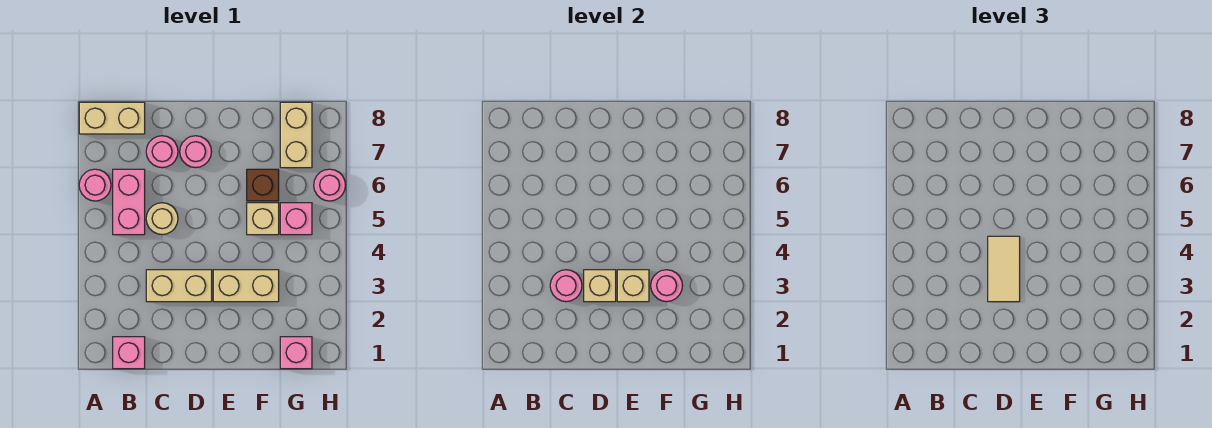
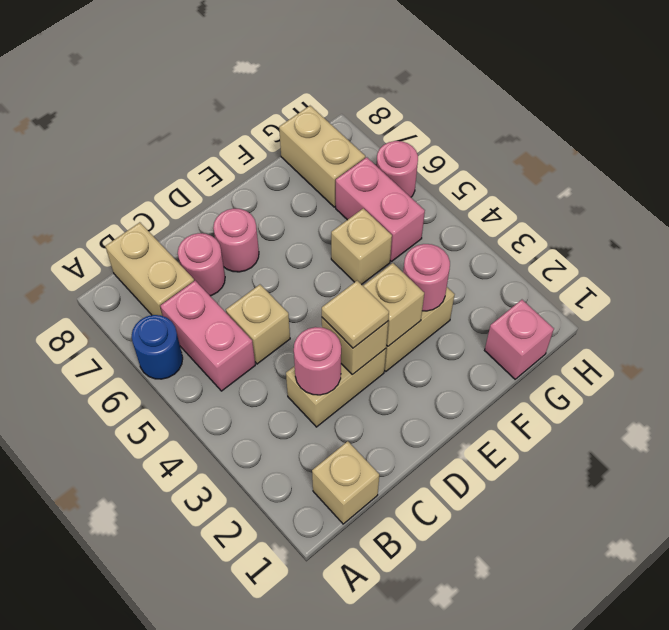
pink round brick A6 level 1 -> blue round brick A6 level 1
tan brick A8:B8 level 1 -> tan brick B7:B8 level 1
pink brick B1 level 1 -> tan brick B1 level 1
tan round brick C5 level 1 -> tan brick C5 level 1
tan tile D3:D4 level 3 -> tan tile D3 level 3
brown brick F6 level 1 -> none
pink brick G5 level 1 -> pink brick G5:G6 level 1

